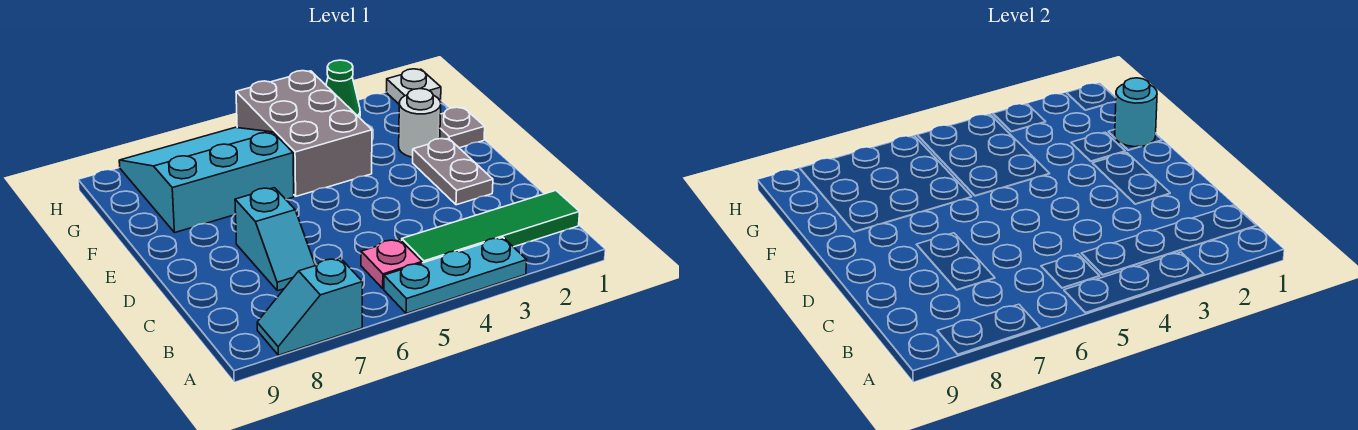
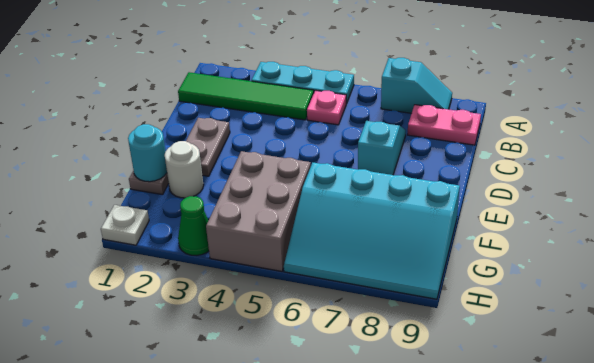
none -> pink plate B8:B9 level 1
cyan slope F6:H8 level 1 top F -> cyan slope F6:H9 level 1 top F

